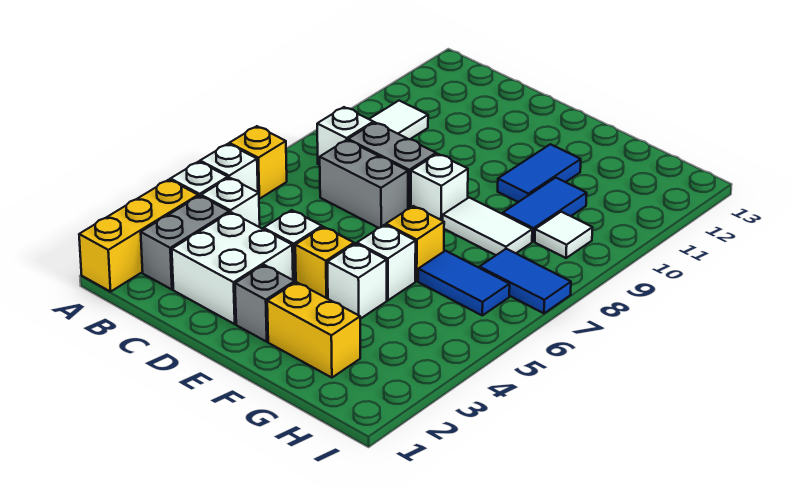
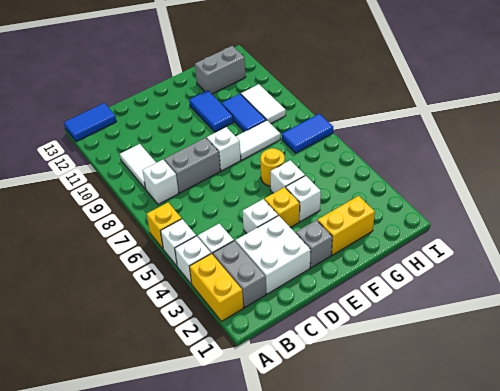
yellow brick A1:A3 level 1 -> yellow brick A2:A3 level 1
grey brick C7:D7 level 1 -> grey brick G12:H12 level 1
yellow brick F6 level 1 -> yellow round brick F6 level 1
blue tile G6:H6 level 1 -> blue tile A13:B13 level 1
white tile H9 level 1 -> white tile H9:H10 level 1

